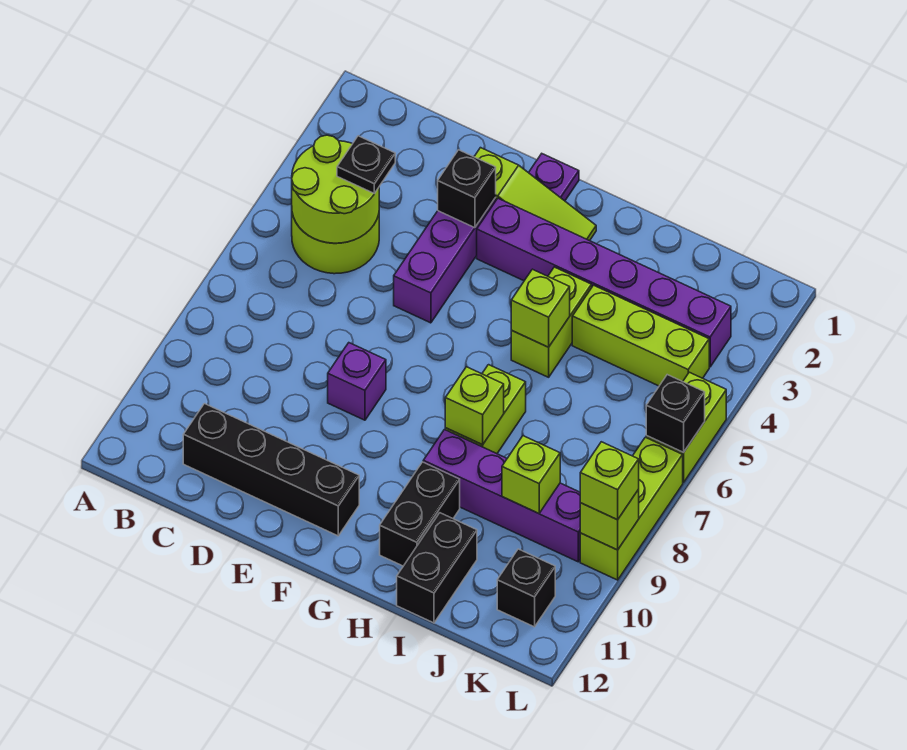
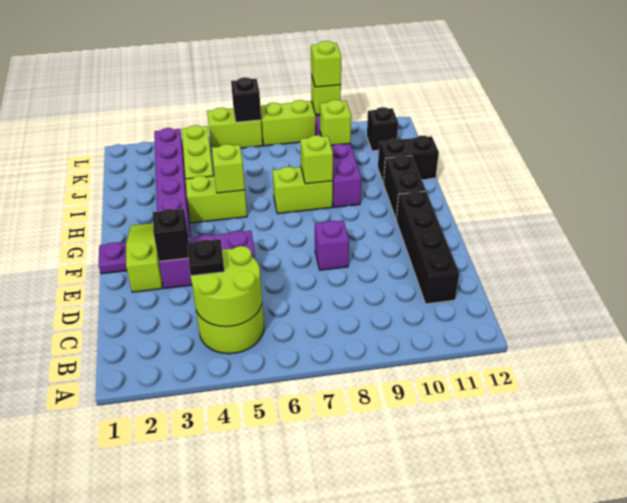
black brick H10:H11 level 1 -> black brick G11:H11 level 1

